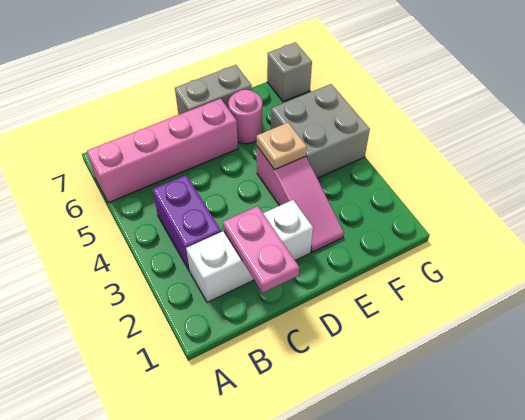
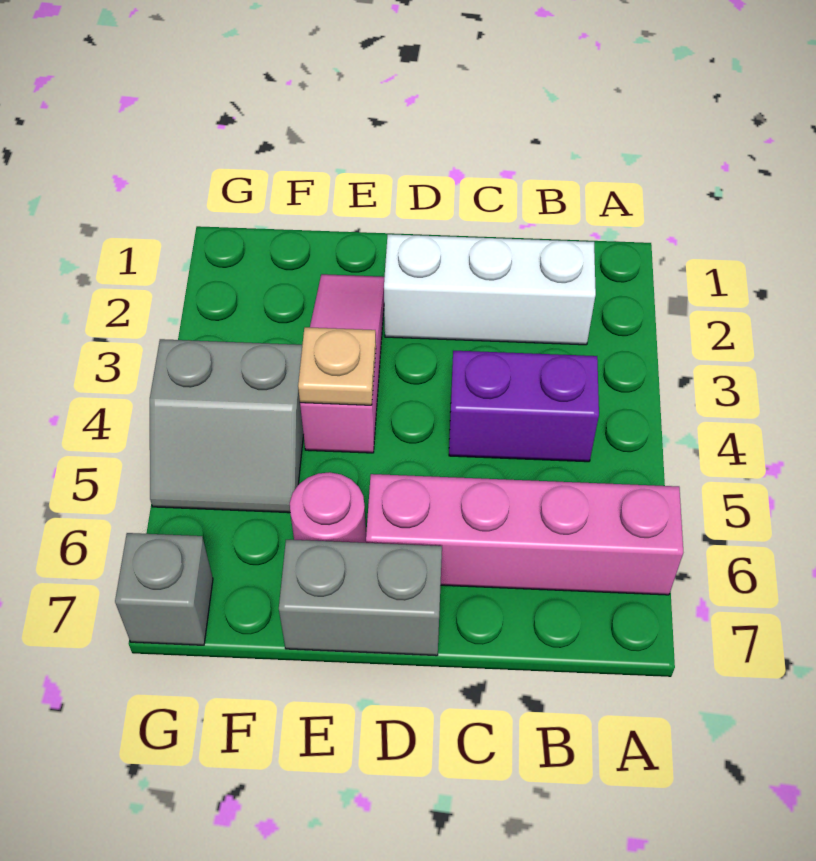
purple brick B3:B4 level 1 -> purple brick B4:C4 level 1
pink plate C1:C2 level 2 -> none
grey brick F4:G5 level 1 -> grey slope F4:G5 level 1 top 4

